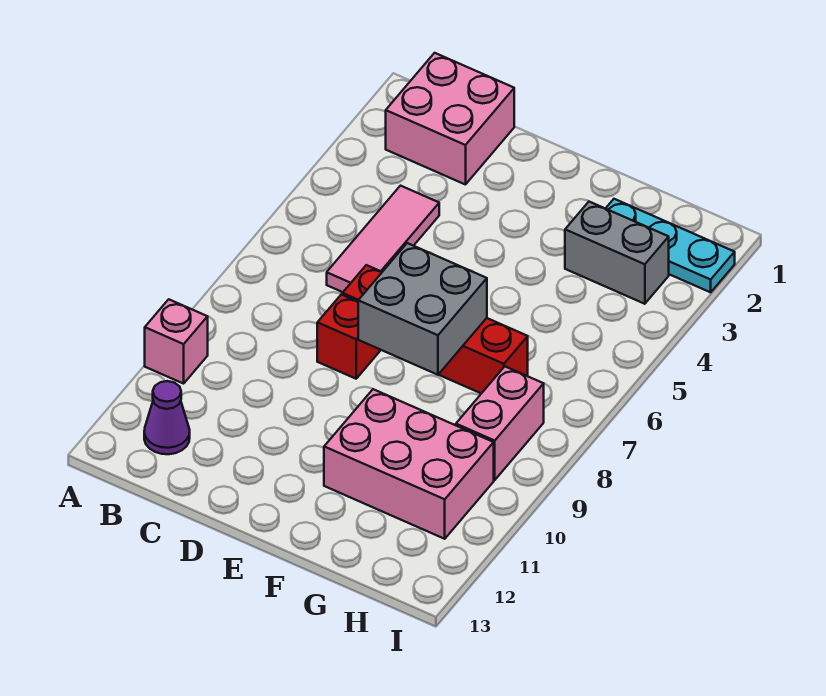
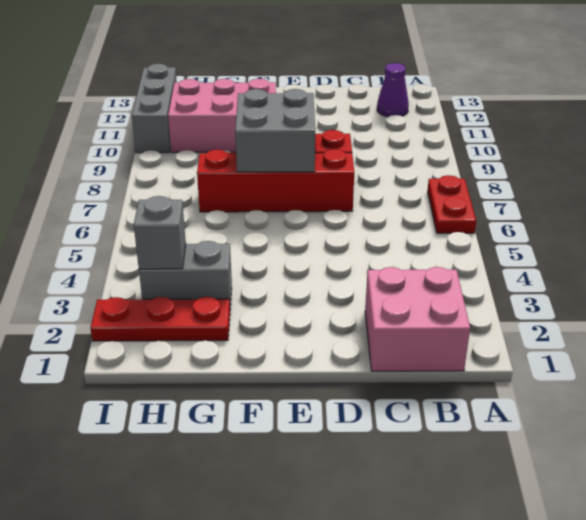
none -> red plate A6:A7 level 1
pink brick A10 level 1 -> none
pink tile C4:C6 level 1 -> none
cyan plate G2:I2 level 1 -> red plate G2:I2 level 1
none -> grey brick H3 level 2
pink brick H8:H9 level 1 -> none
none -> grey brick I10:I12 level 1

